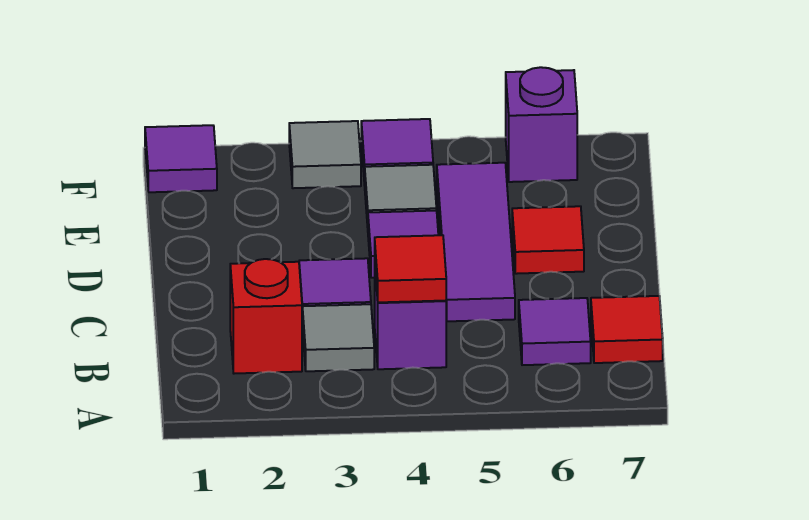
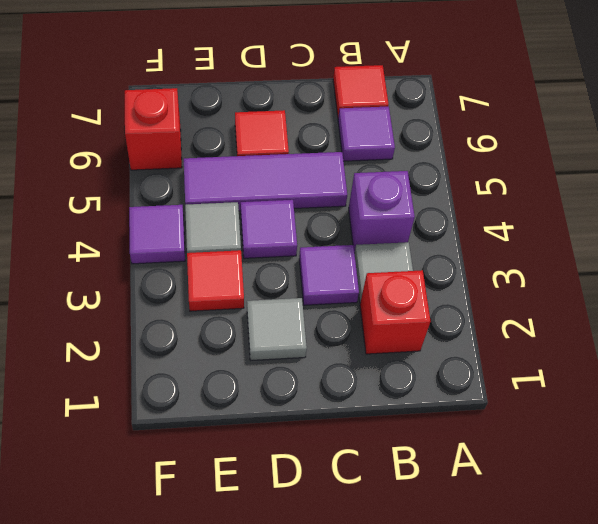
red tile B4 level 2 -> red tile E3 level 1
purple tile F1 level 1 -> none
grey tile F3 level 1 -> grey tile D2 level 1
purple brick F6 level 1 -> red brick F6 level 1

